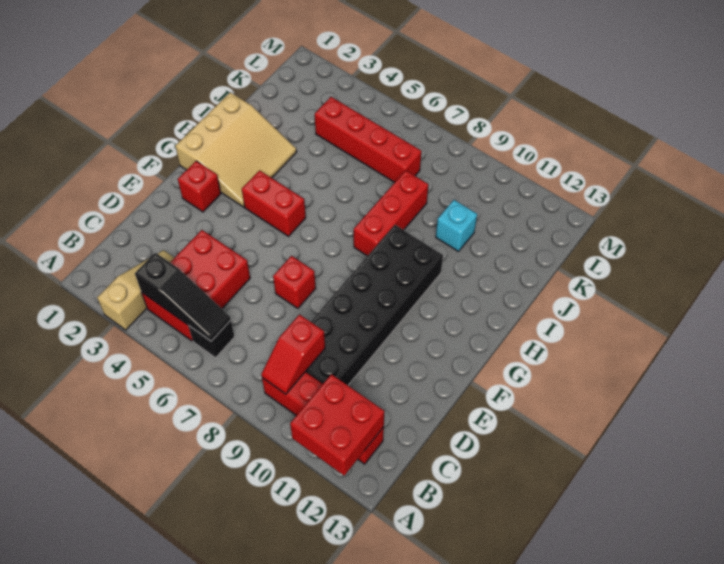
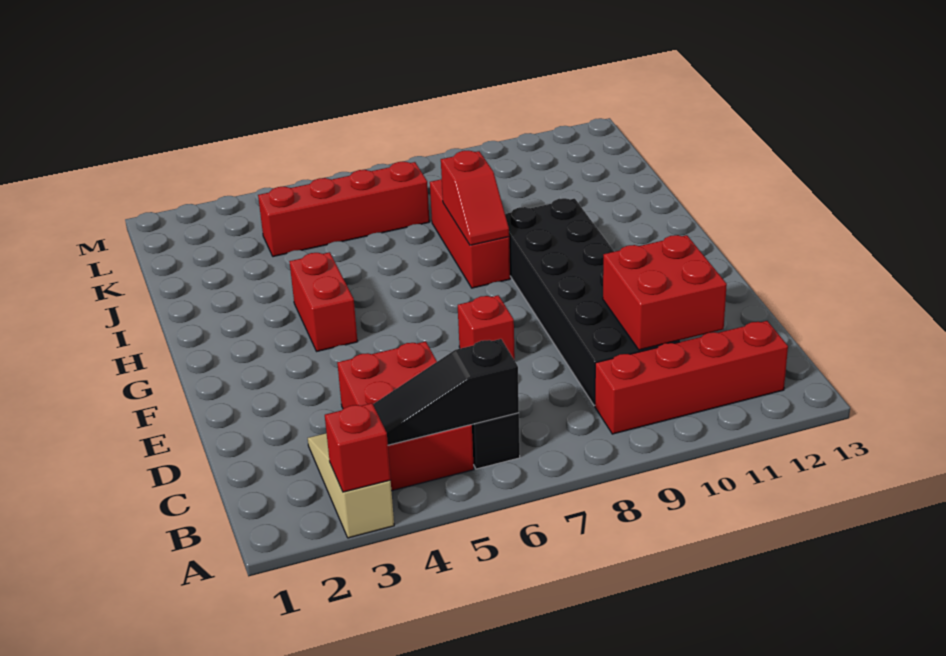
red brick A11:B12 level 2 -> red brick C10:D11 level 2
black slope B4:B6 level 2 top 4 -> black slope B4:B6 level 2 top 6
red slope B9:C9 level 2 top C -> red slope H8:I8 level 2 top I
red brick F2 level 1 -> red brick A3 level 2
tan slope G1:I3 level 1 top 1 -> none
red brick G4:G5 level 1 -> red brick G4:H4 level 1
cyan brick J10 level 1 -> none

